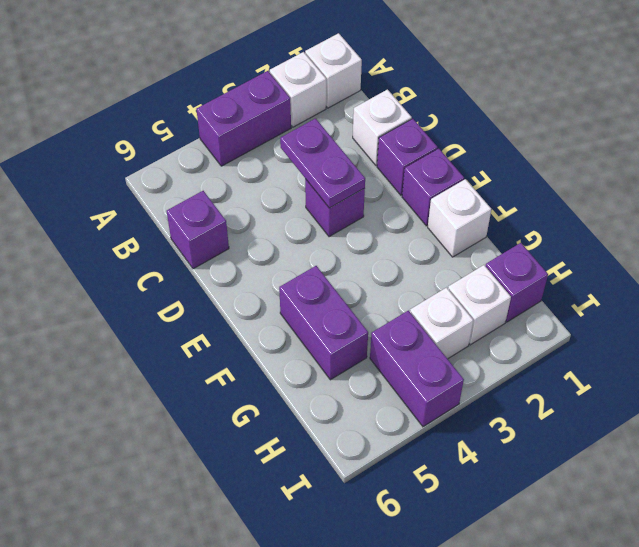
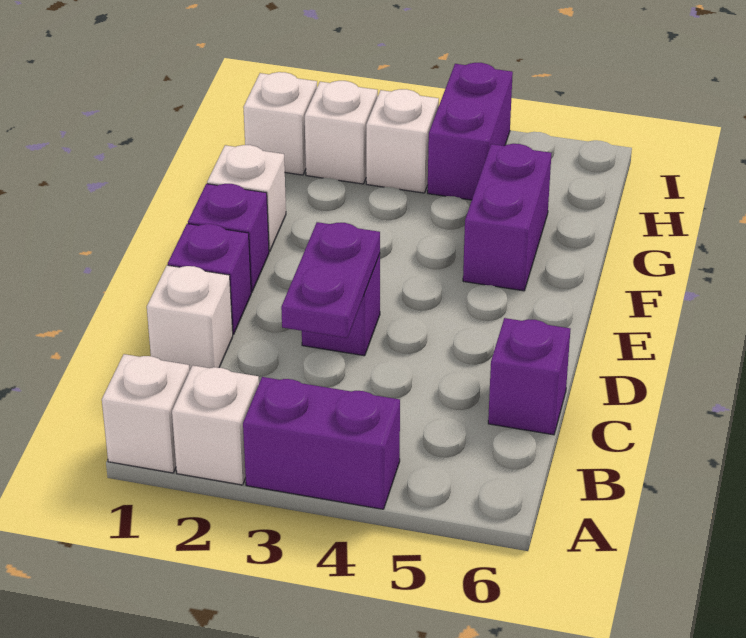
purple brick H1 level 1 -> white brick H1 level 1

